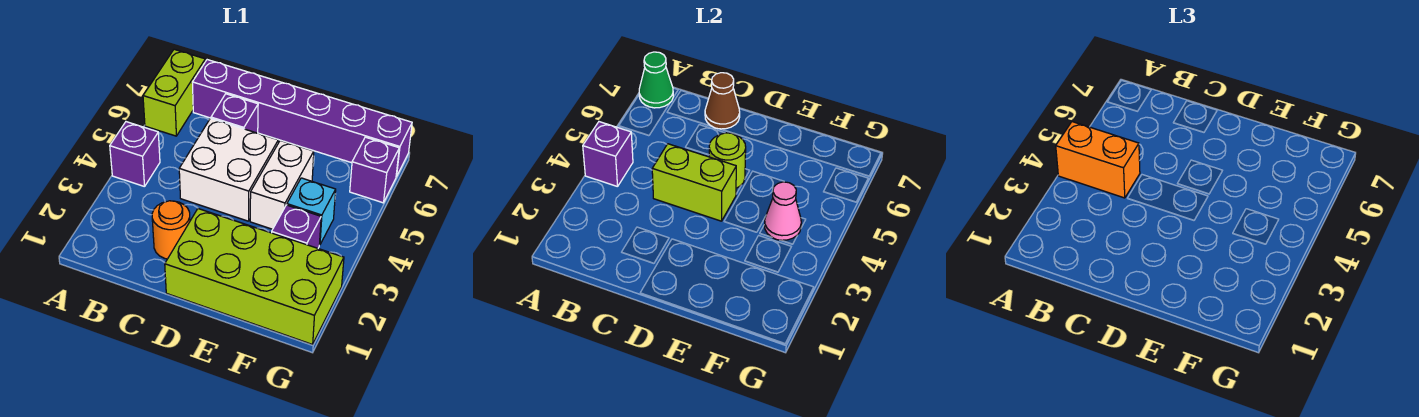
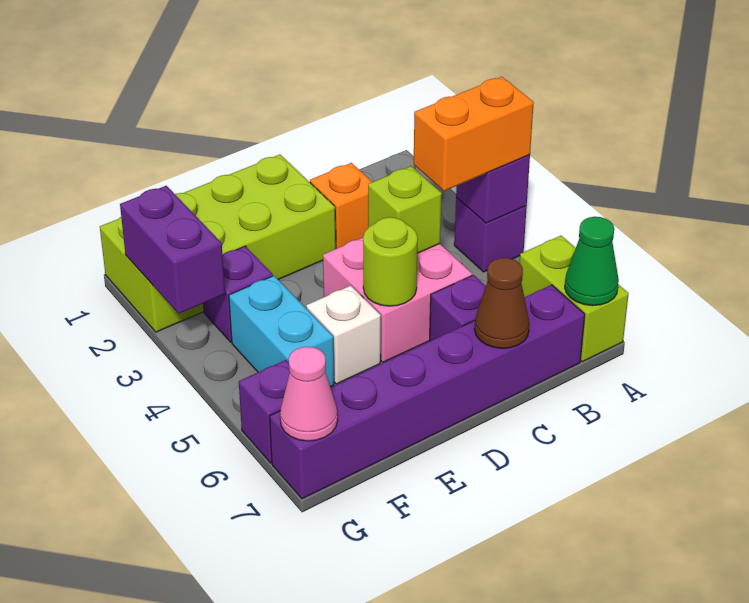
orange round brick C2 level 1 -> orange brick C2 level 1
white brick C4:D5 level 1 -> pink brick C4:D5 level 1
lime brick C4:D4 level 2 -> lime brick C4 level 2
white brick E4:E5 level 1 -> white brick E5 level 1
cyan brick F4 level 1 -> cyan brick F4:F5 level 1
pink cone F4 level 2 -> pink cone G7 level 2
none -> purple brick G2:G3 level 2

